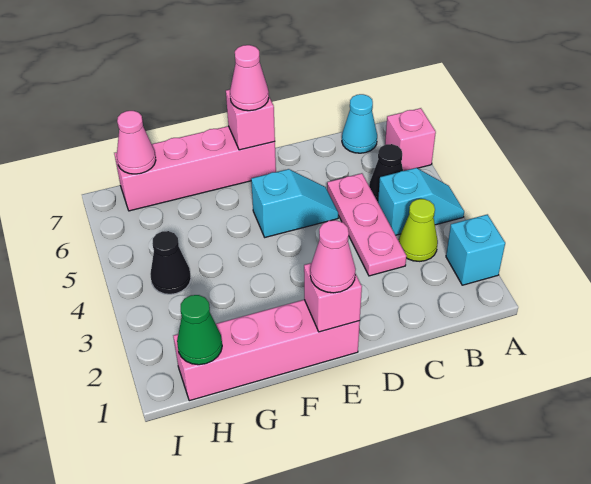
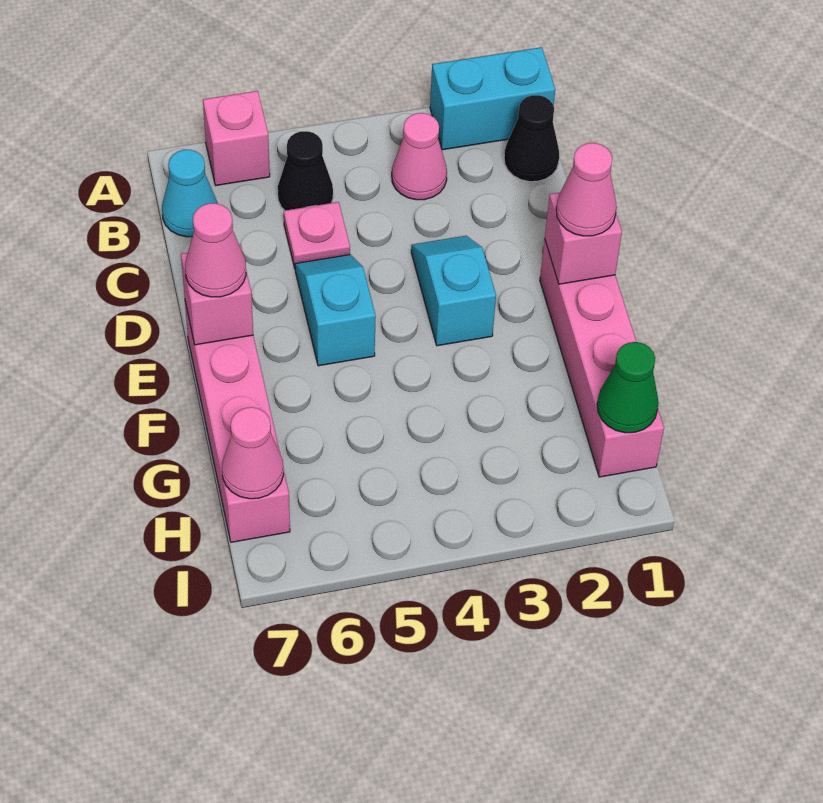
cyan brick A2 level 1 -> cyan brick A1:A2 level 1
cyan slope A4:B4 level 1 top B -> cyan slope D3:E3 level 1 top E
lime cone B3 level 1 -> pink cone B3 level 1
pink plate C3:C5 level 1 -> pink plate C5 level 1
black cone H4 level 1 -> black cone B1 level 1

